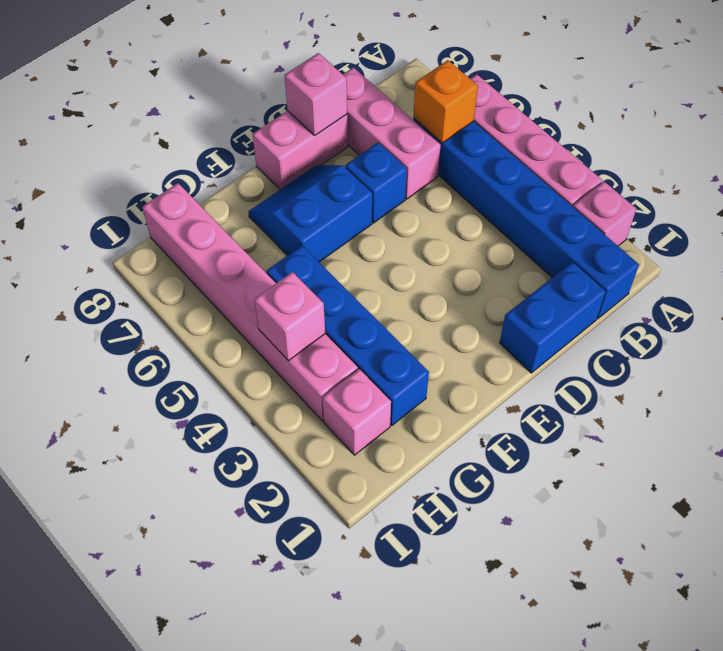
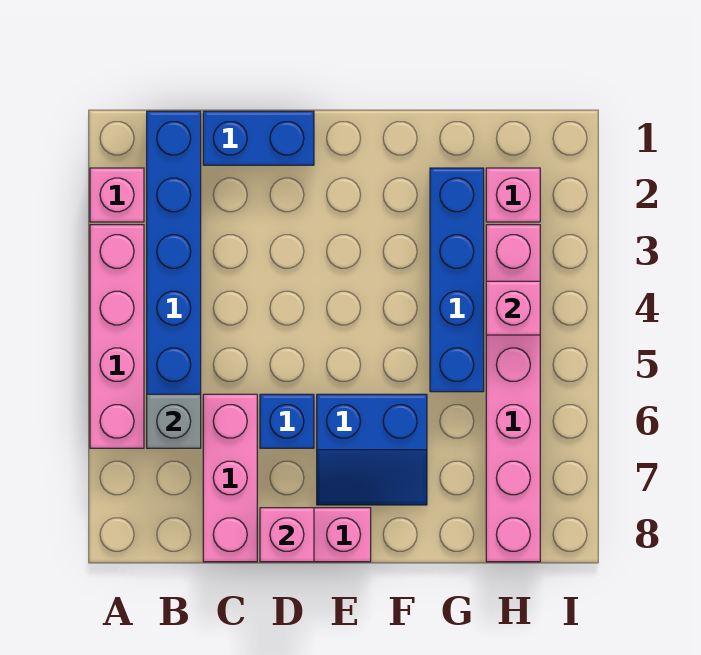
orange brick B6 level 2 -> grey brick B6 level 2

